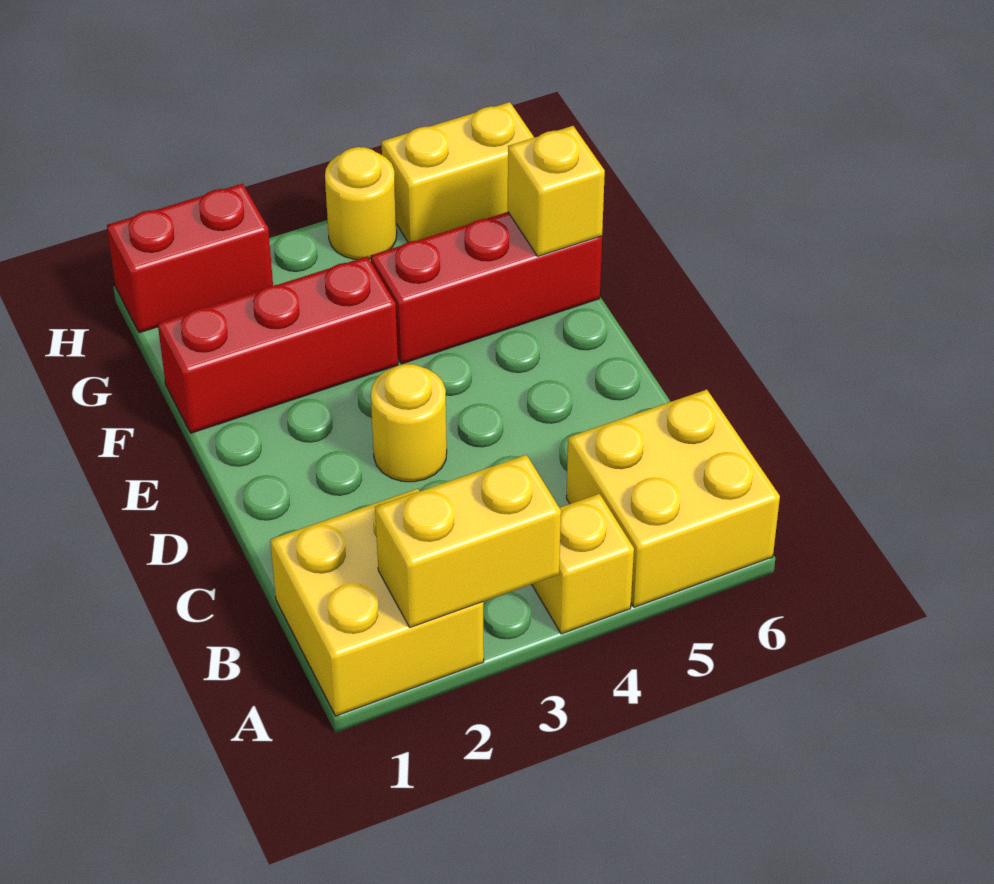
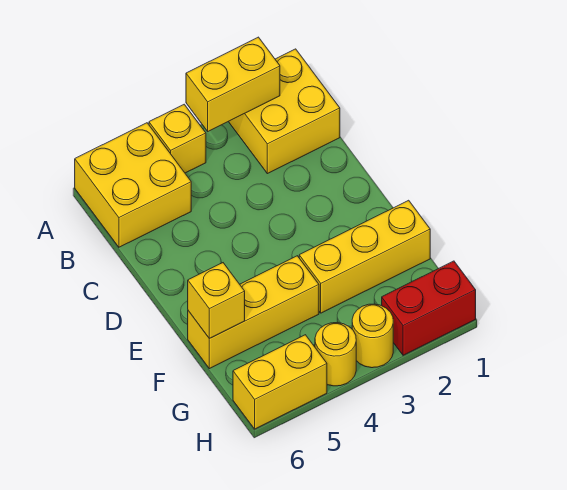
yellow round brick D3 level 1 -> yellow round brick H3 level 1
red brick F1:F3 level 1 -> yellow brick F1:F3 level 1
red brick F4:F6 level 1 -> yellow brick F4:F6 level 1

